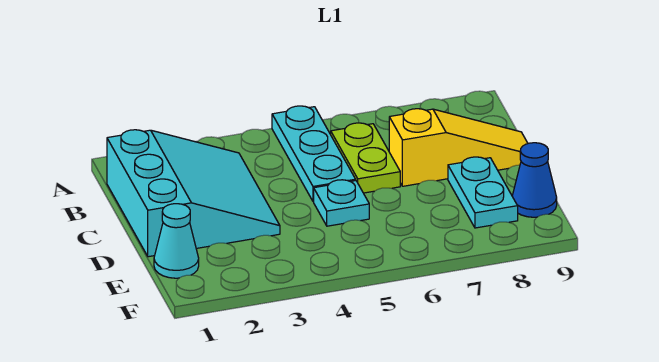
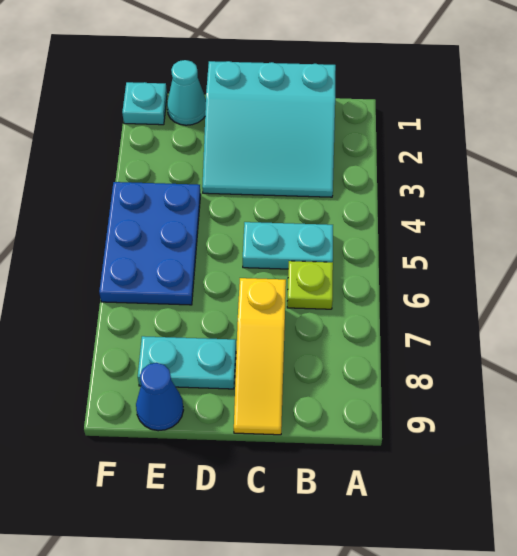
cyan plate A5:C5 level 1 -> cyan plate B5:C5 level 1
lime plate B6:C6 level 1 -> lime plate B6 level 1
cyan plate D5 level 1 -> cyan plate F1 level 1
none -> blue plate E4:F6 level 1

